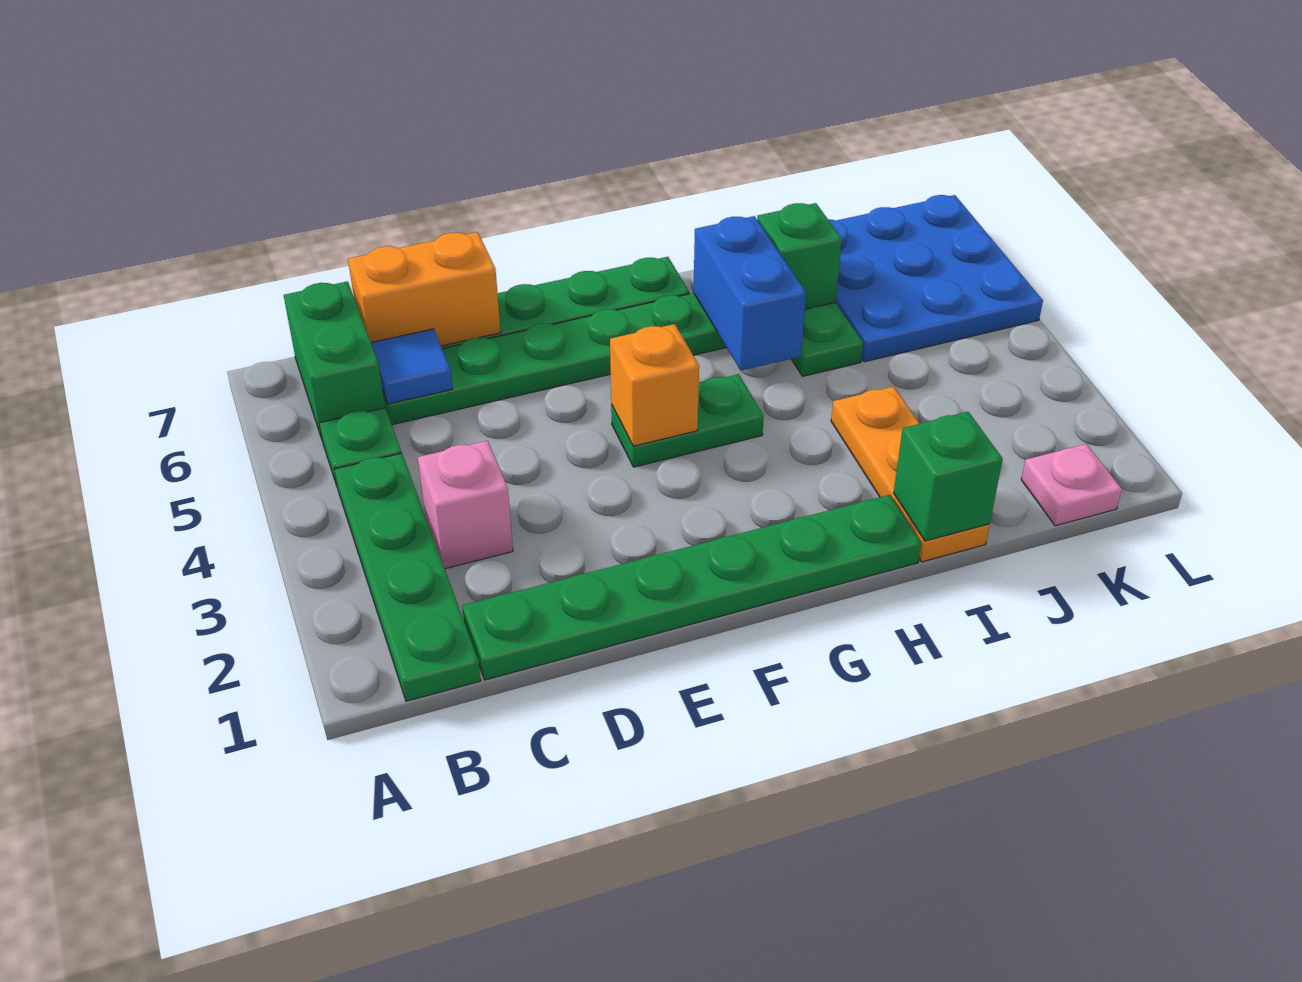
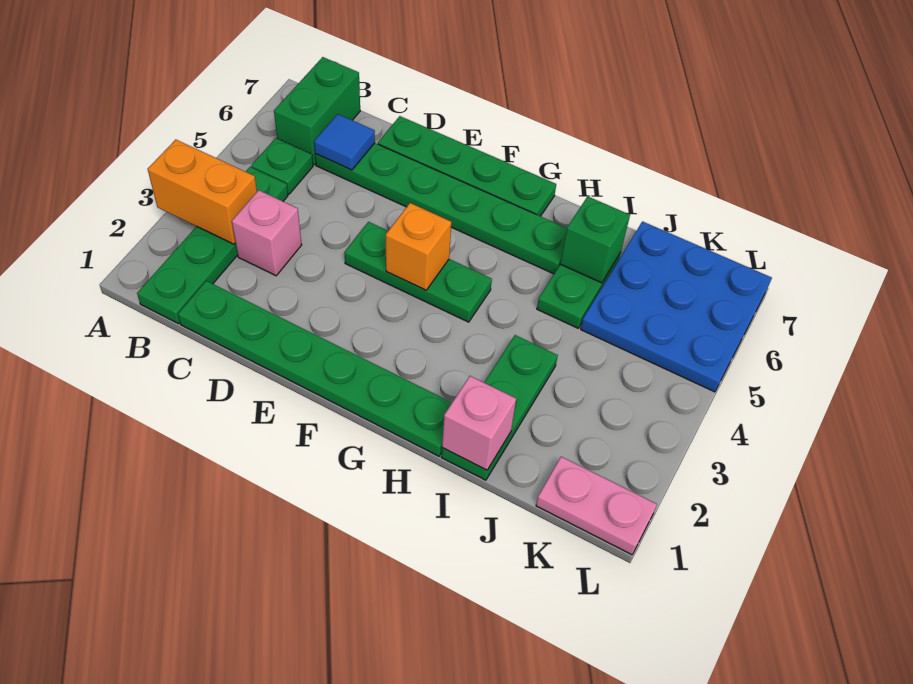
orange brick C7:D7 level 2 -> orange brick A3:B3 level 2
green plate F4:G4 level 1 -> green plate E4:G4 level 1
blue brick H5:H6 level 2 -> none
orange plate I1:I3 level 1 -> green plate I1:I3 level 1
green brick I1 level 2 -> pink brick I1 level 2
pink plate K1 level 1 -> pink plate K1:L1 level 1

